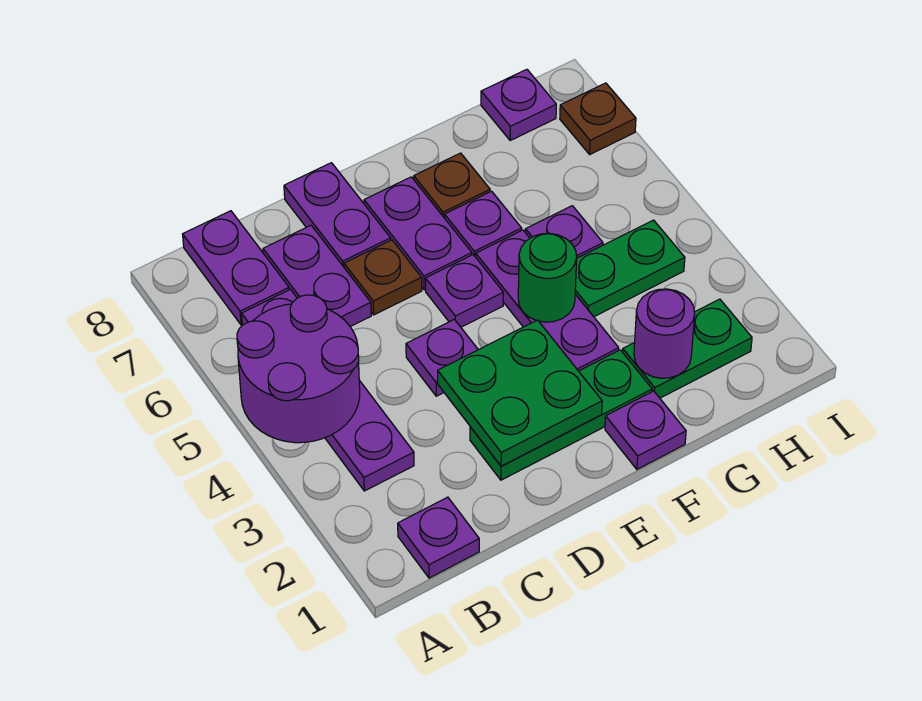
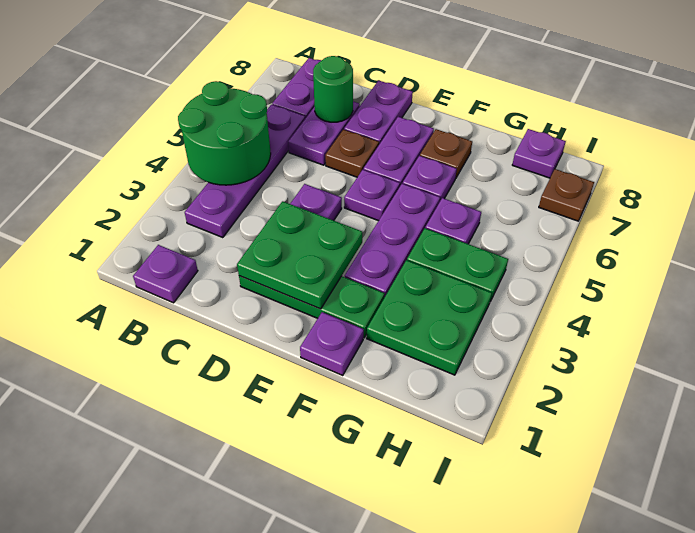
purple round brick A4:B5 level 2 -> green round brick A4:B5 level 2
green round brick F4 level 2 -> green round brick C7 level 2
green plate G2:H2 level 1 -> green plate G2:H3 level 1
purple round brick G2 level 2 -> none

